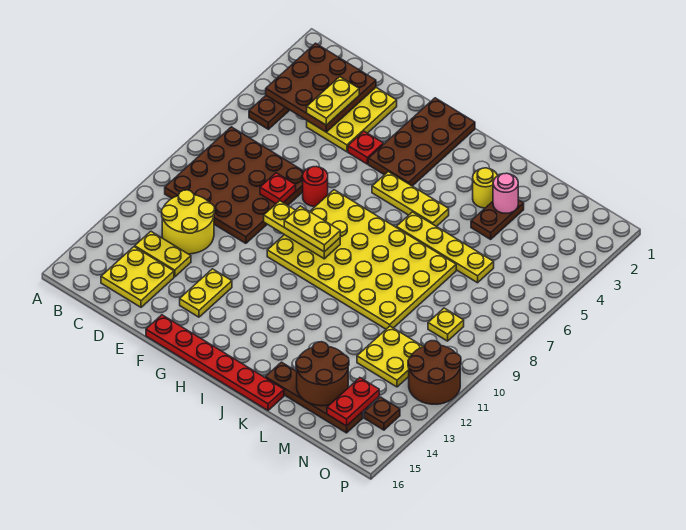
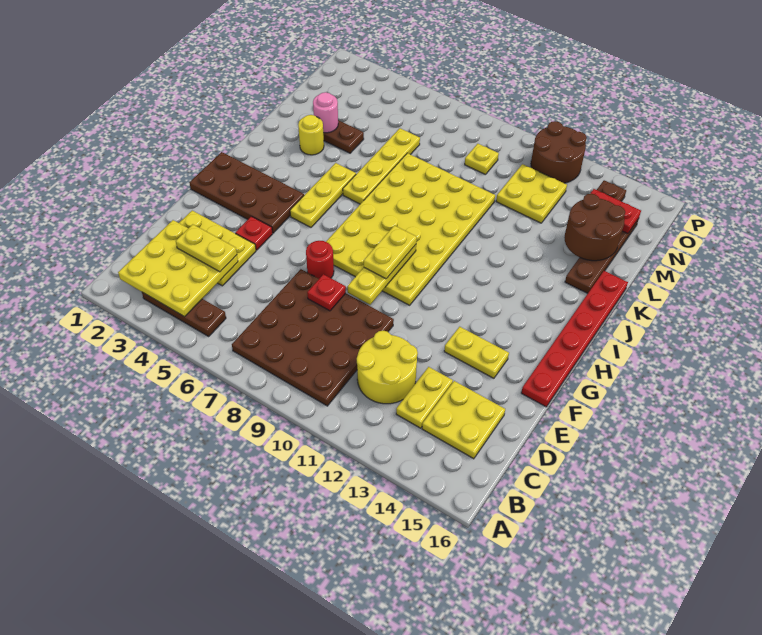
brown plate B2:D4 level 2 -> yellow plate B2:D4 level 2

